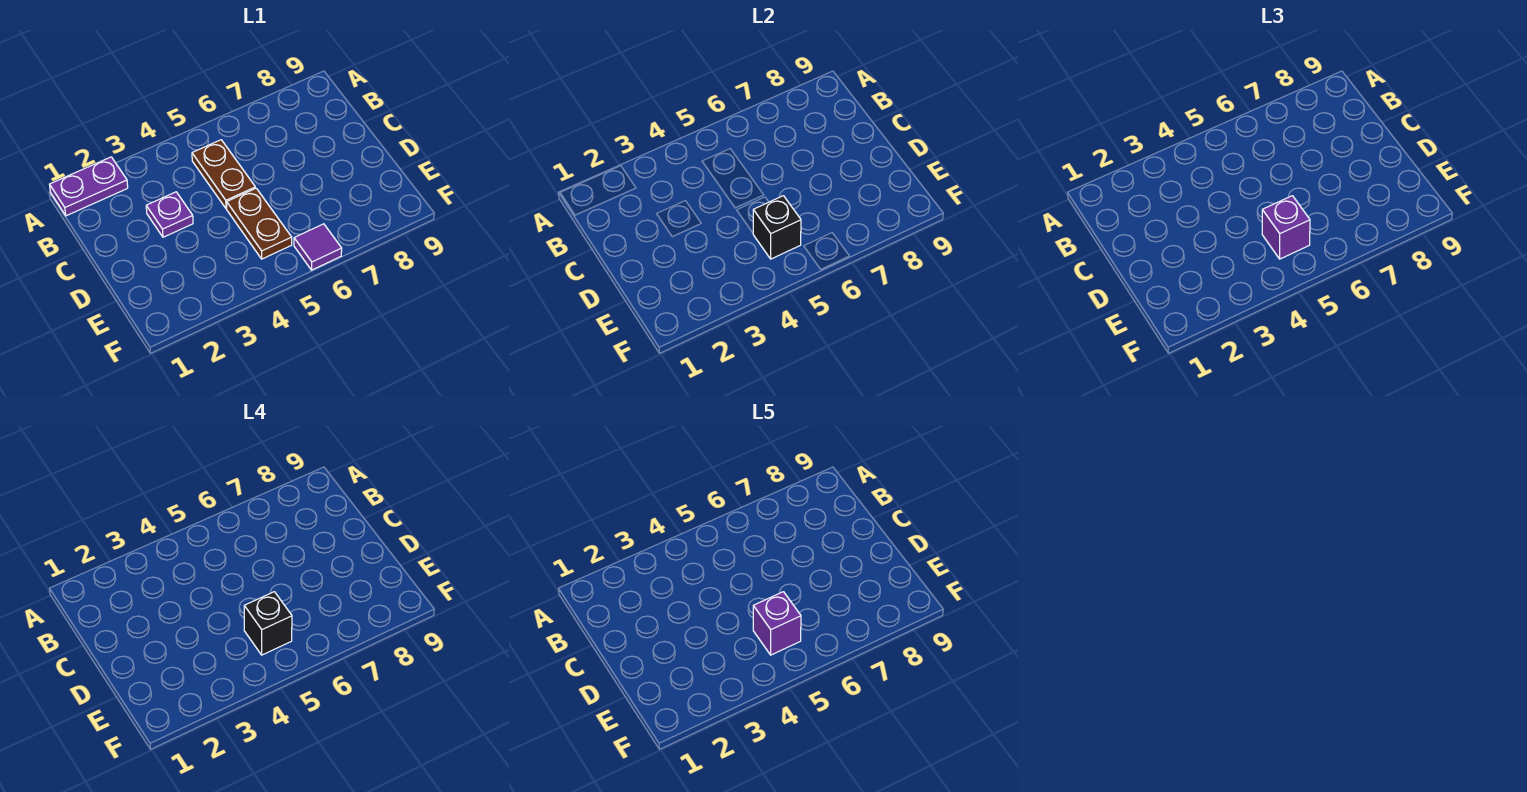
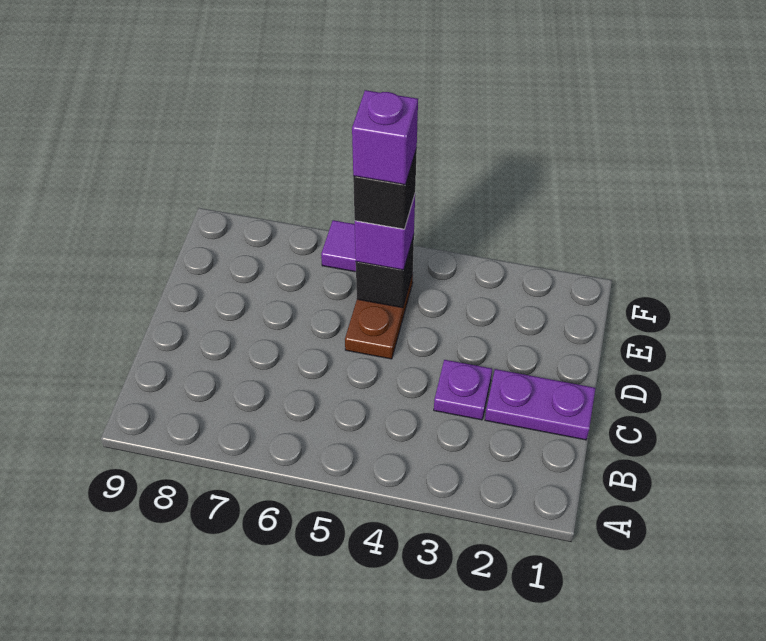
purple plate A1:A2 level 1 -> purple plate C1:C2 level 1
brown plate B5:C5 level 1 -> none

